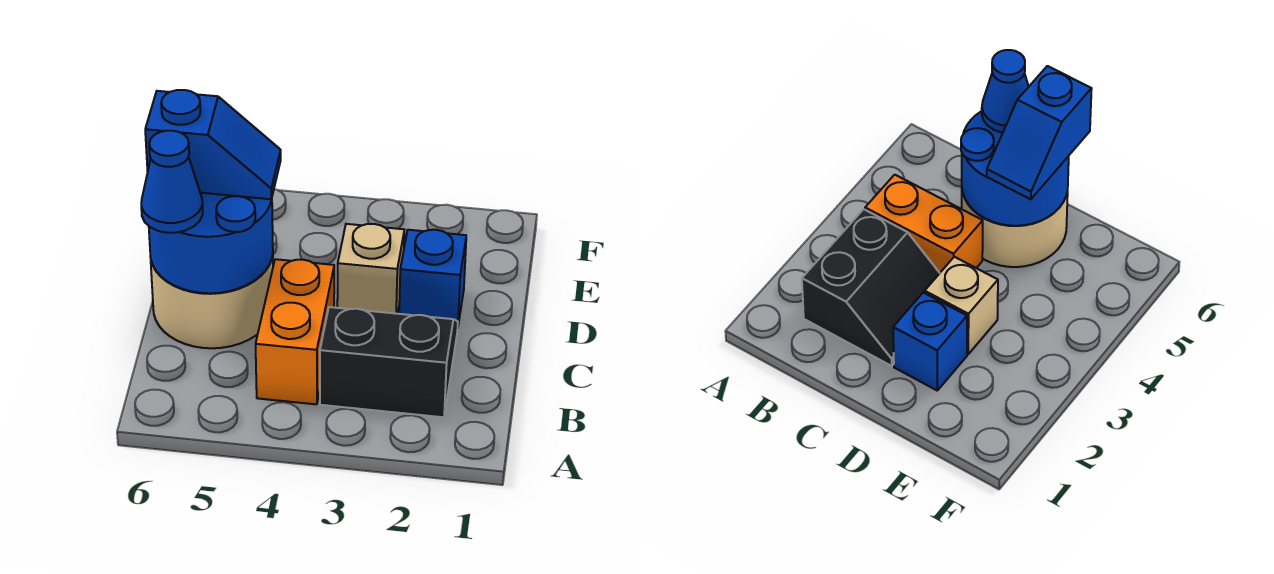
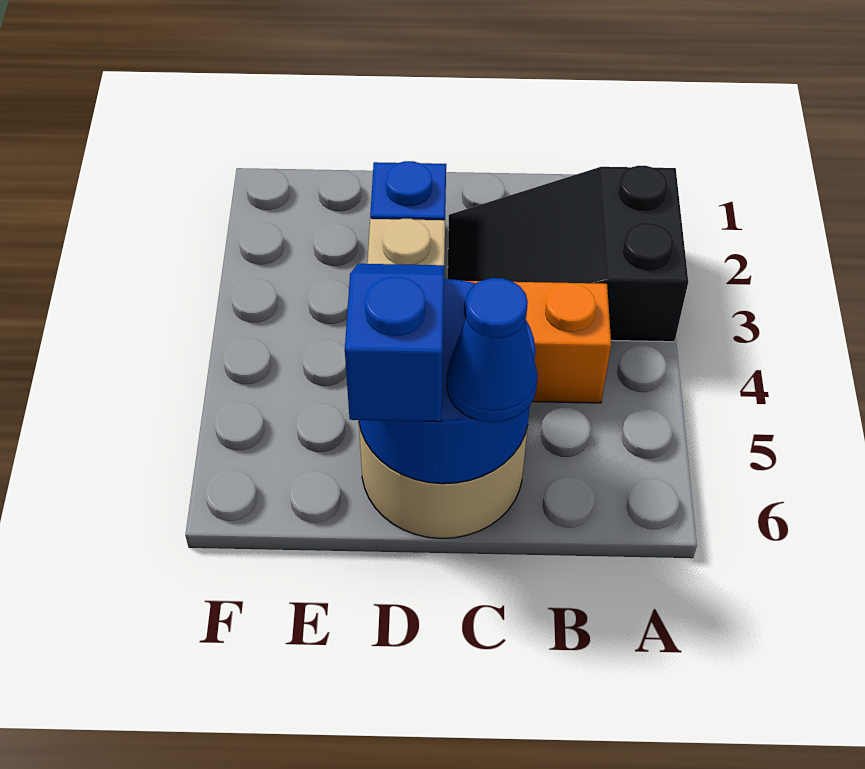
black slope B2:C3 level 1 top B -> black slope A2:C3 level 1 top A

